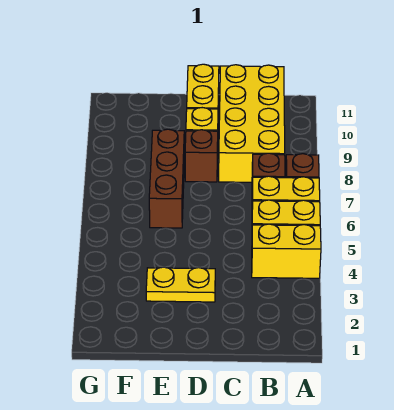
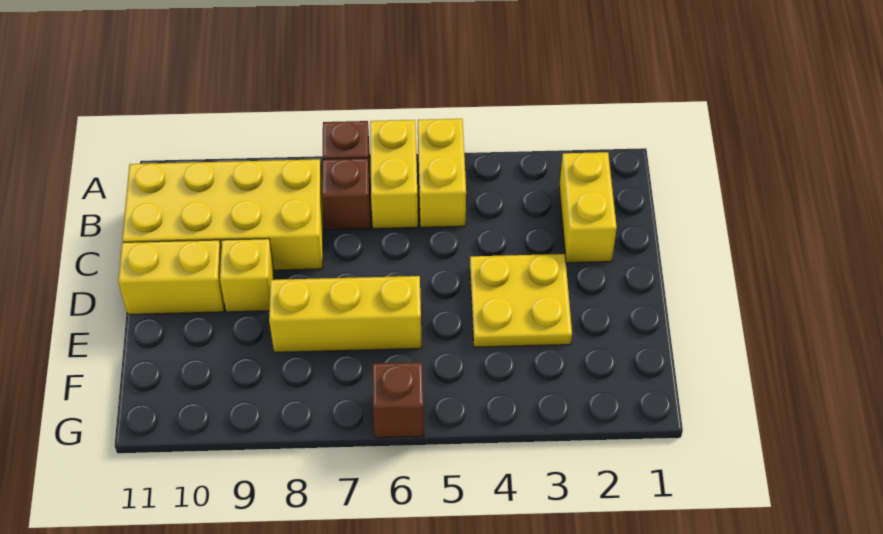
yellow brick A4:B4 level 1 -> yellow brick B2:C2 level 1
yellow plate D3:E3 level 1 -> yellow plate D3:E4 level 1
brown brick D8 level 1 -> brown brick G6 level 1
brown brick E6:E8 level 1 -> yellow brick E6:E8 level 1

